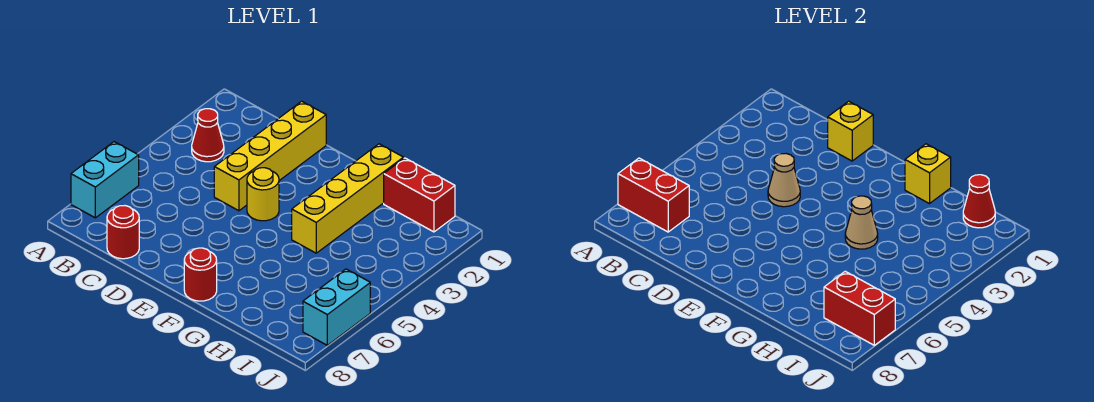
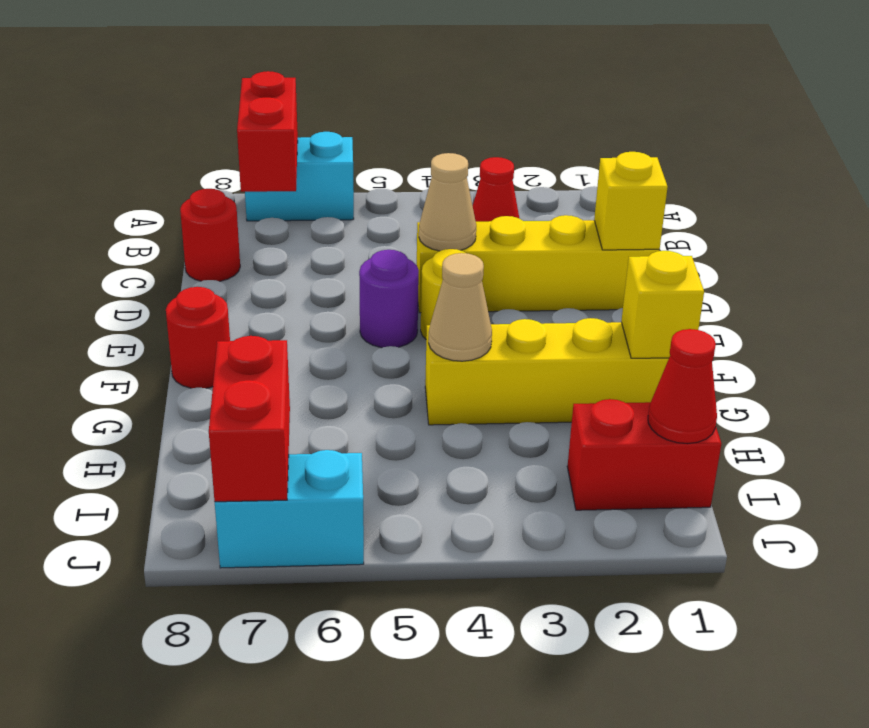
none -> purple round brick E5 level 1
red brick H1:I1 level 1 -> red brick I1:I2 level 1

